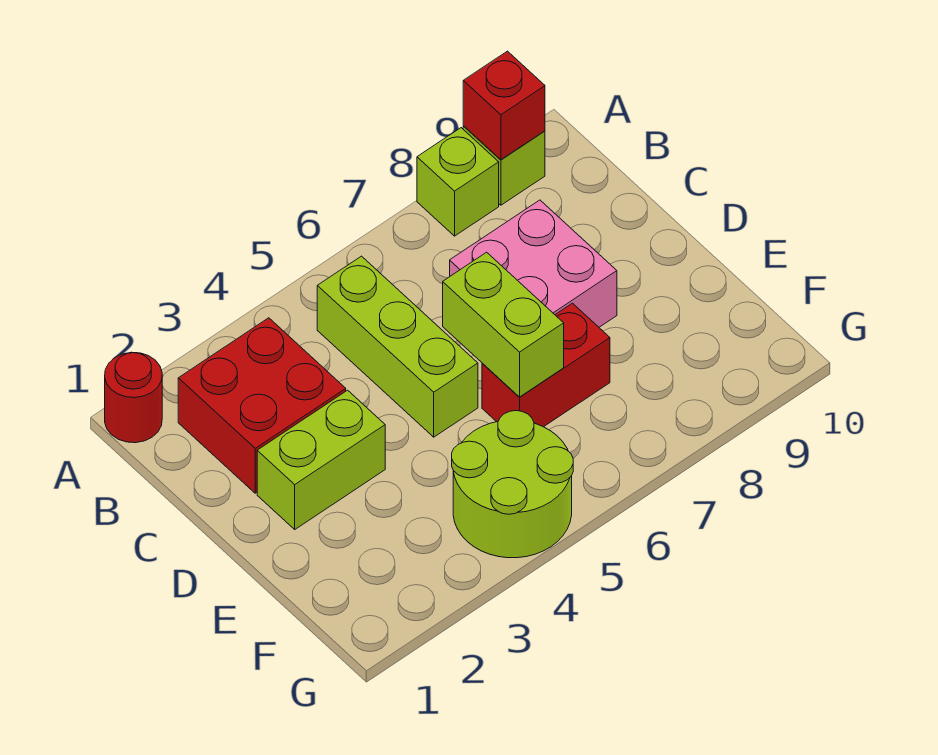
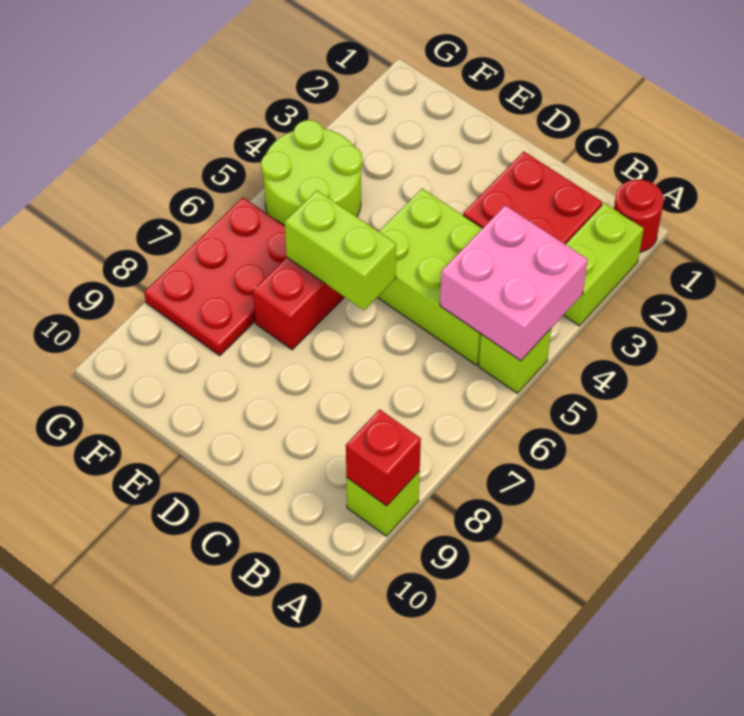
lime brick A8 level 1 -> lime brick A5 level 1
lime brick B5:D5 level 1 -> lime brick B4:D5 level 1
pink brick C7:D8 level 1 -> pink brick A4:B5 level 2
lime brick D2:D3 level 1 -> lime brick A2:A3 level 1
none -> red plate F6:G8 level 1

